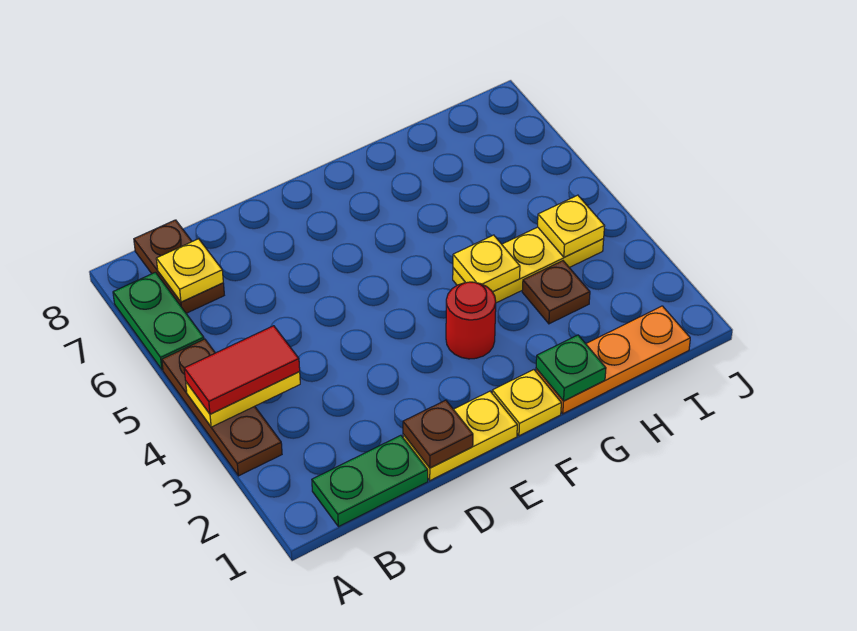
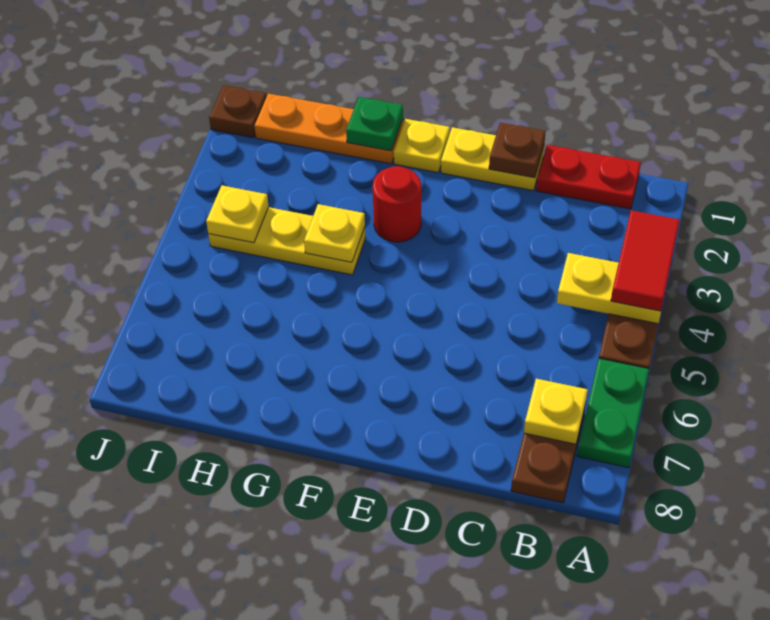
red tile A4:B4 level 3 -> red tile A3:A4 level 3
green plate B1:C1 level 1 -> red plate B1:C1 level 1
brown plate H3 level 1 -> brown plate J1 level 1

